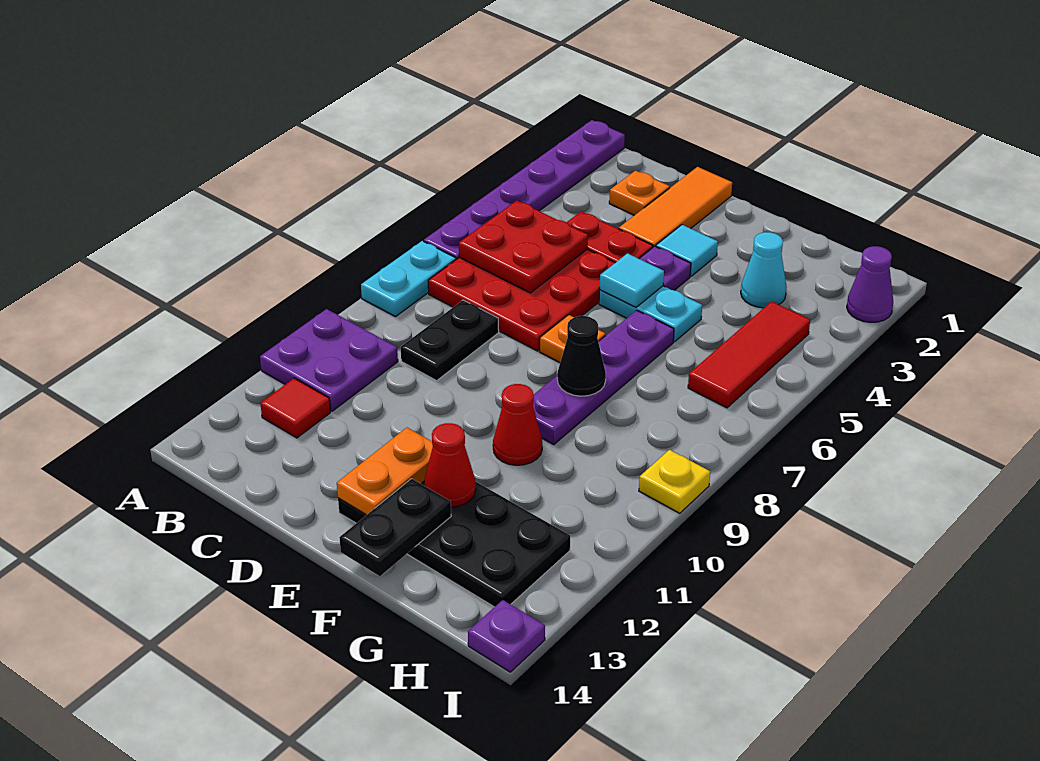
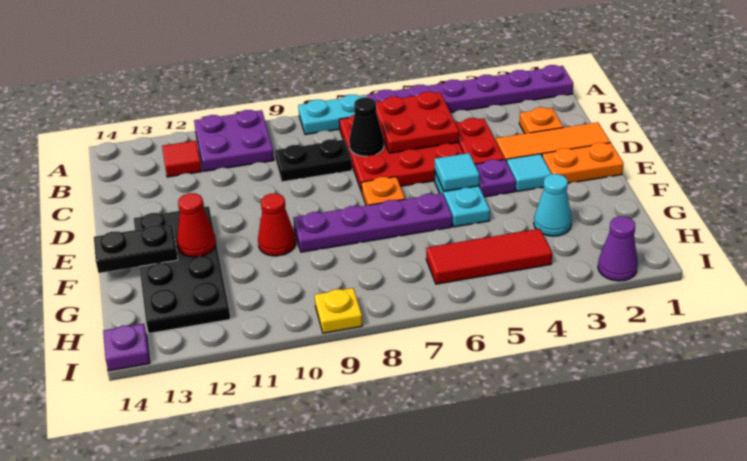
orange plate E12:E13 level 2 -> orange plate E1:E2 level 1
black cone F8 level 2 -> black cone C7 level 2

